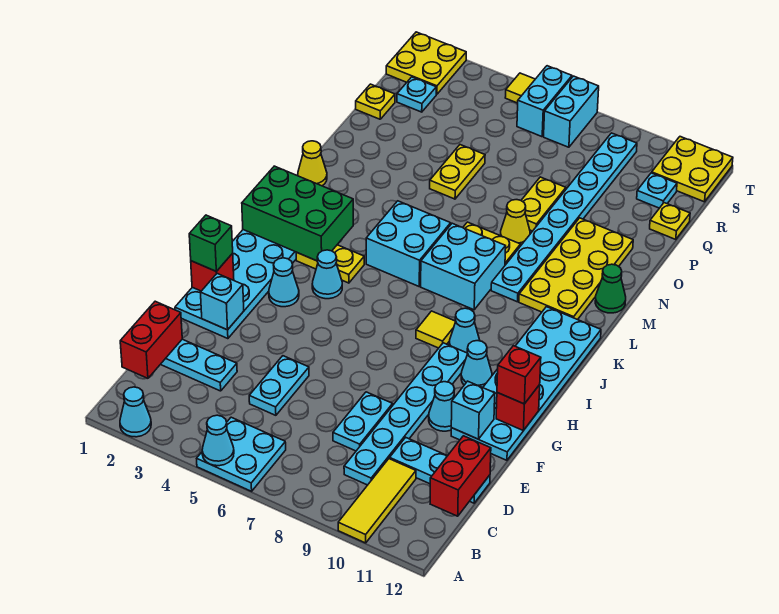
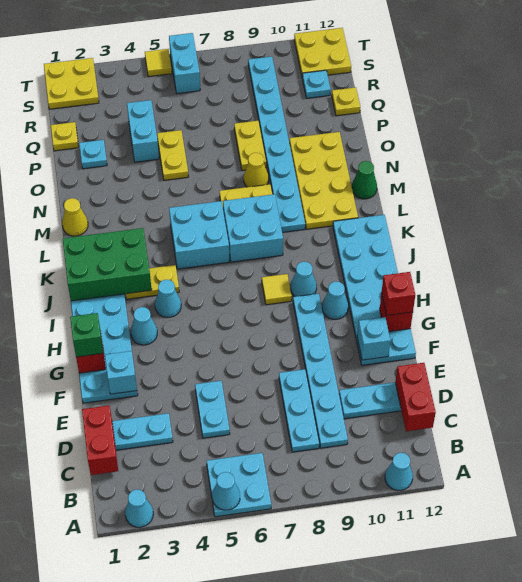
yellow tile A10:C10 level 1 -> none
cyan plate D8:E8 level 1 -> cyan plate C8:E8 level 1
cyan cone F10 level 1 -> cyan cone A11 level 1
cyan plate R2 level 1 -> cyan plate P2 level 1
cyan brick S7:T7 level 1 -> cyan brick P4:Q4 level 1

